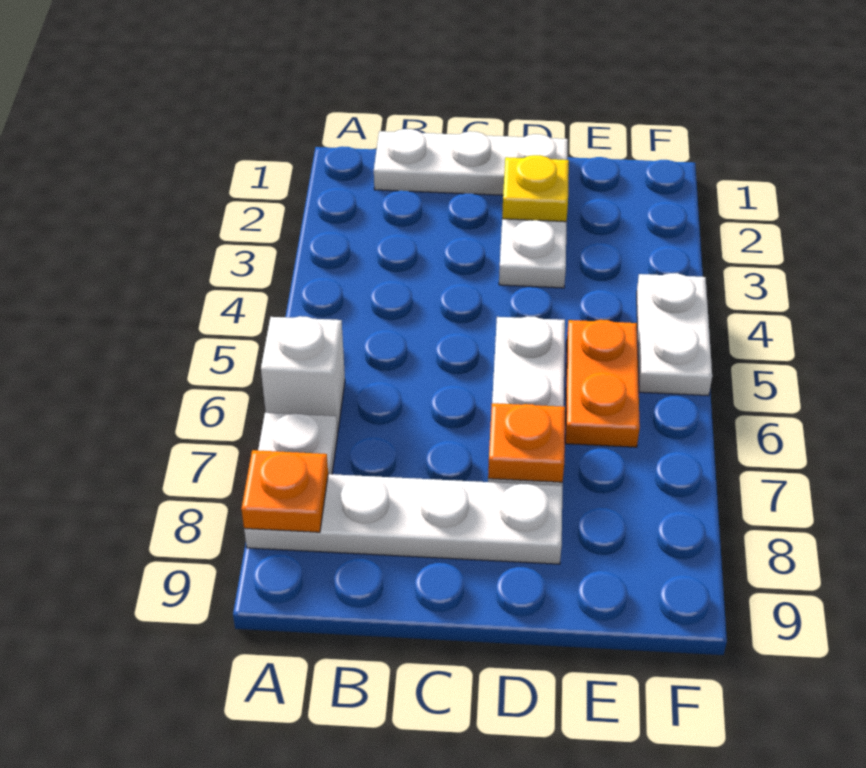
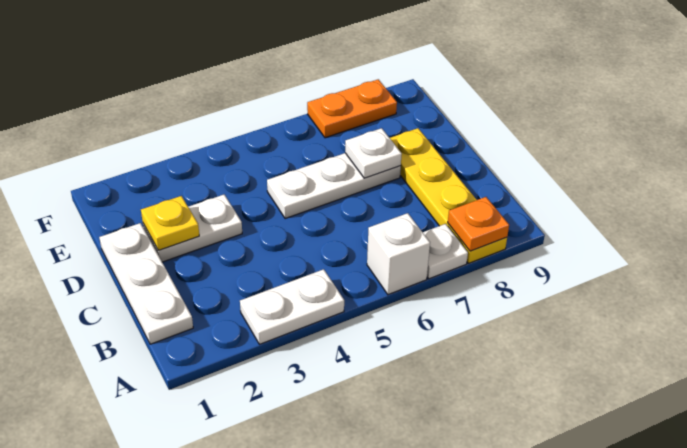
white plate A8:D8 level 1 -> yellow plate A8:D8 level 1
orange plate D7 level 2 -> white plate D7 level 2
orange plate E5:E6 level 1 -> orange plate F7:F8 level 1
white plate F4:F5 level 1 -> white plate A3:A4 level 1

